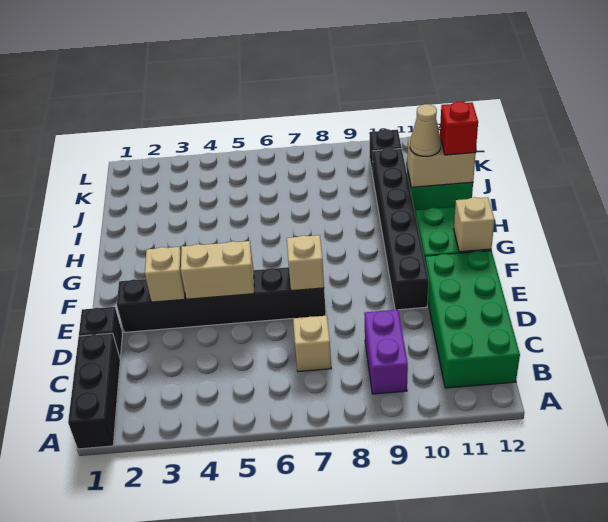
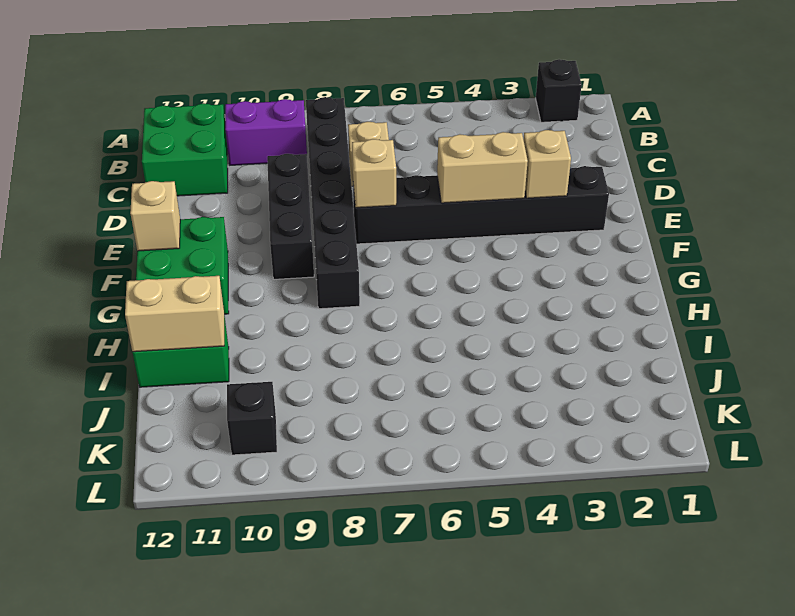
black brick A1:C1 level 1 -> black brick D9:F9 level 1
purple brick B9:C9 level 1 -> purple brick B9:B10 level 1
green brick B11:E12 level 1 -> green brick B11:C12 level 1
black brick D1 level 1 -> black brick A2 level 1
black brick E10:J10 level 1 -> black brick B8:G8 level 1
tan cone I11 level 3 -> none
red brick I12 level 3 -> none

